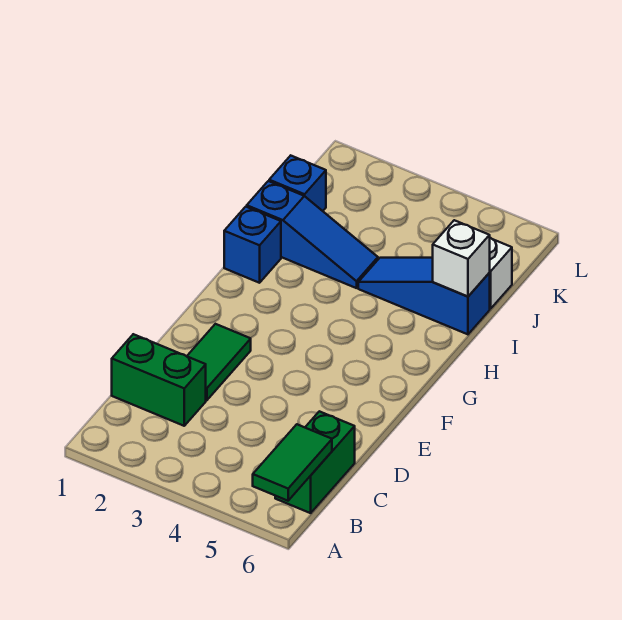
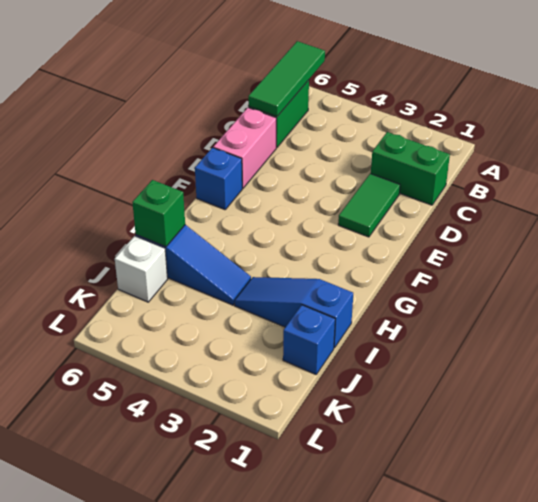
green tile A6:B6 level 2 -> green tile A6:C6 level 2
none -> pink brick D6:E6 level 1
blue brick H1 level 1 -> blue brick F6 level 1
white brick I6 level 2 -> green brick I6 level 2

